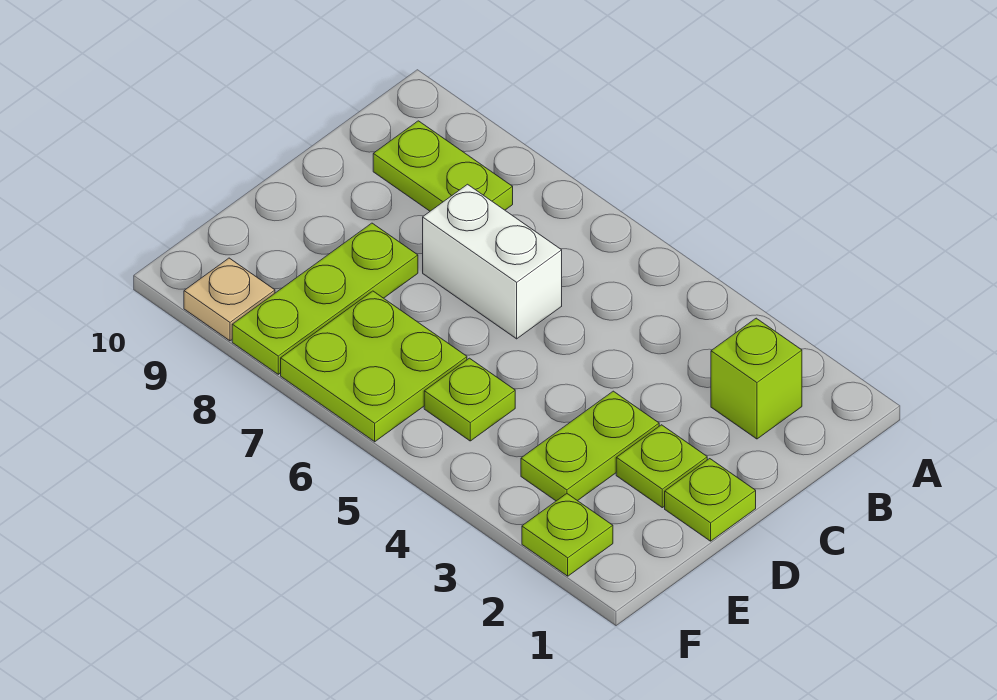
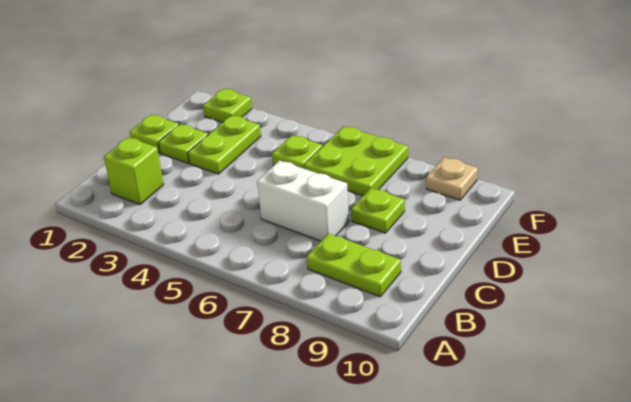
lime plate D8:F8 level 1 -> lime plate D8 level 1

